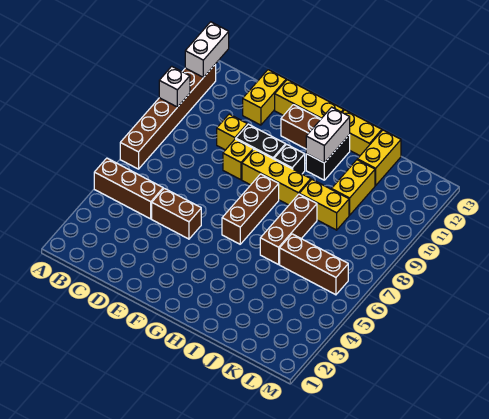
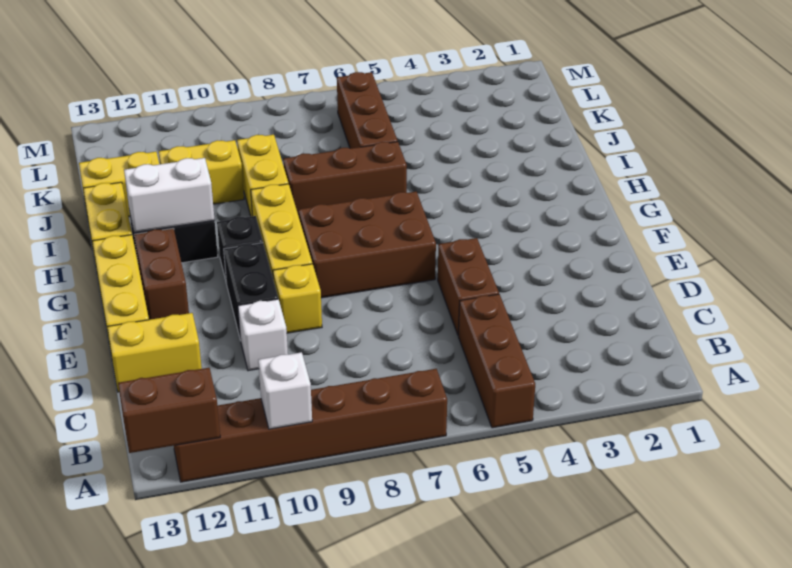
white brick A12:A13 level 2 -> brown brick A12:A13 level 2
yellow brick D10 level 1 -> white brick D10 level 1
brown brick G6:G8 level 1 -> brown brick F6:G8 level 1

